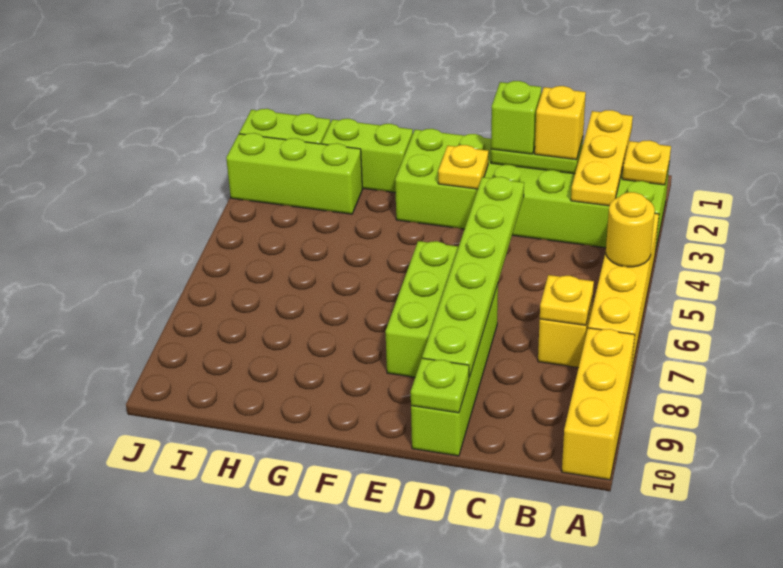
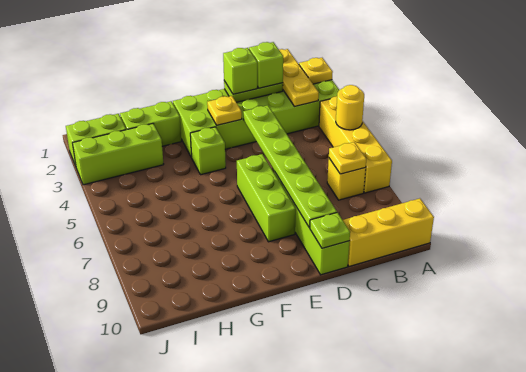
yellow brick A8:A10 level 1 -> yellow brick A10:C10 level 1
yellow brick C2 level 3 -> lime brick C2 level 3
none -> lime brick F4 level 1

